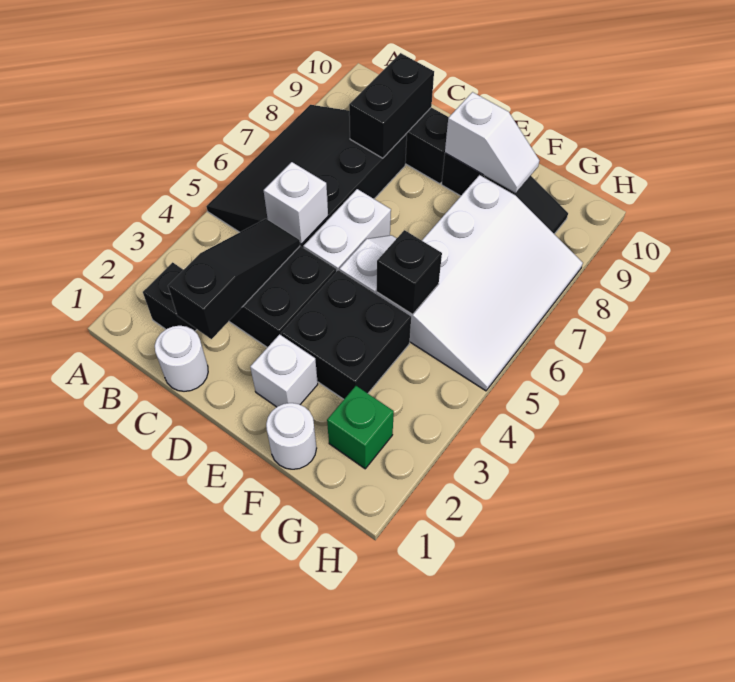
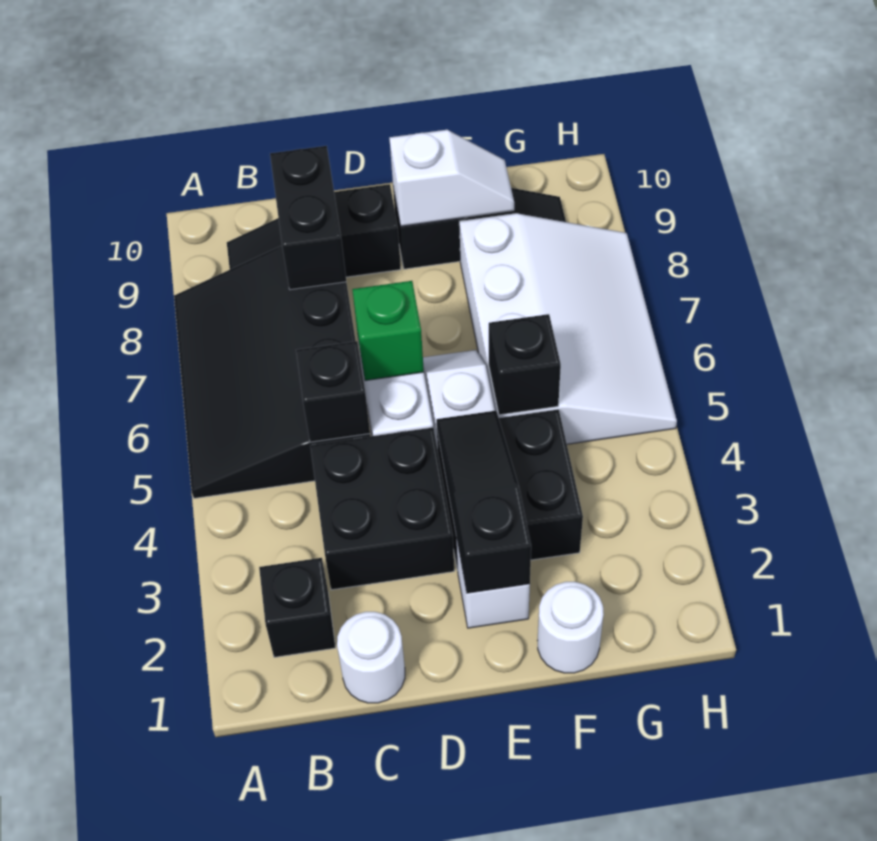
black slope C2:C4 level 2 top 2 -> black slope E2:E4 level 2 top 2
white brick C5 level 2 -> black brick C5 level 2
green brick G2 level 1 -> green brick D6 level 2

